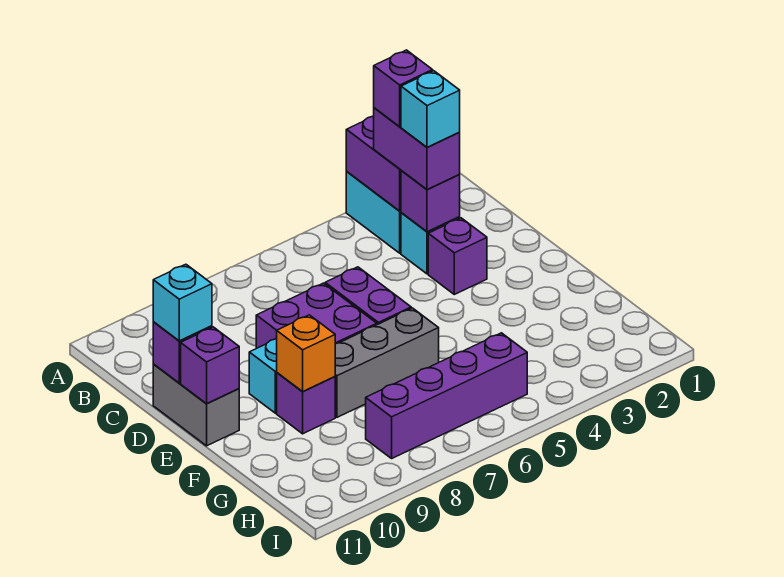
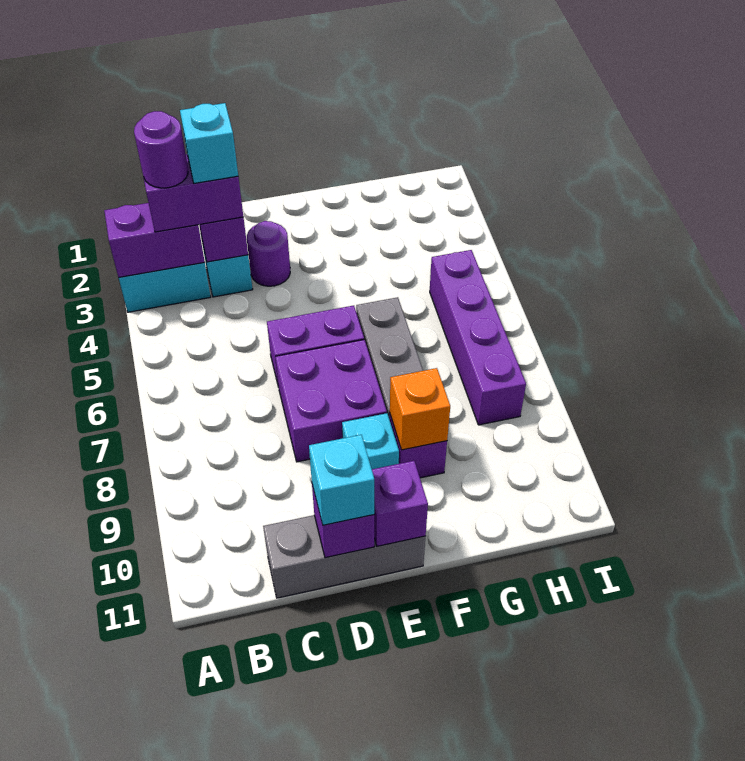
purple brick B3 level 4 -> purple round brick B3 level 4
purple brick D3 level 1 -> purple round brick D3 level 1
grey brick D11:E11 level 1 -> grey brick C11:E11 level 1

